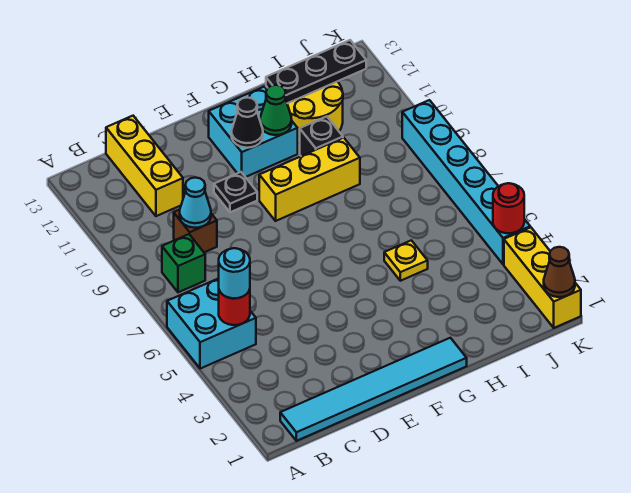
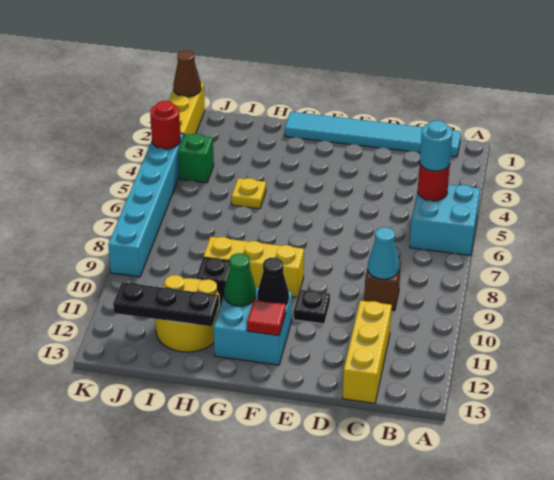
green brick B8 level 1 -> green brick J4 level 1
none -> red tile F12 level 2

